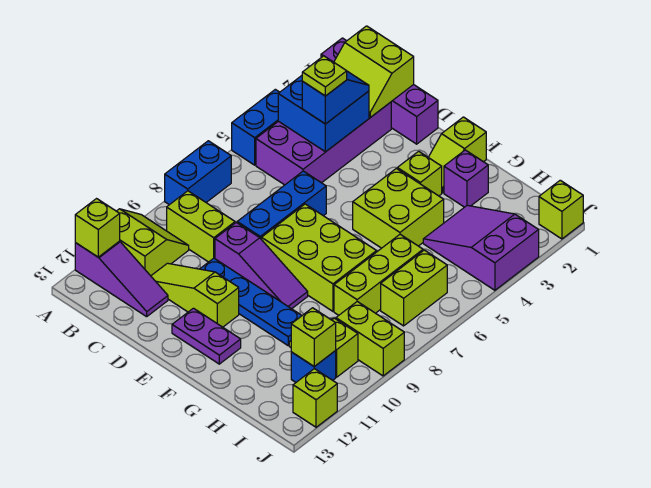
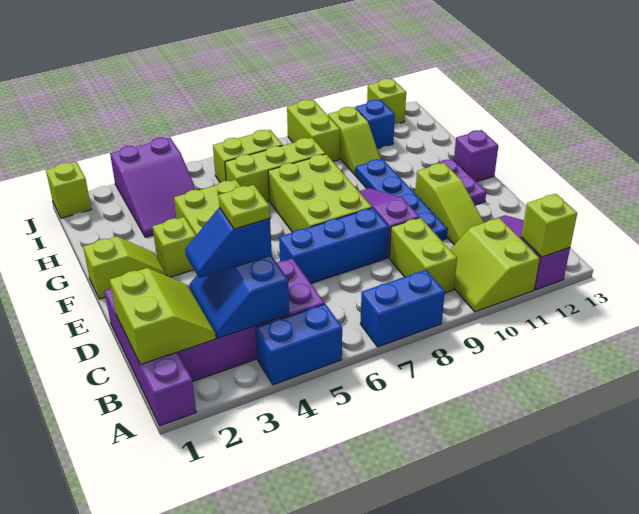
blue brick B3:C4 level 2 -> blue slope B3:C4 level 2 top 4
purple brick G2 level 1 -> purple brick F13 level 1
lime brick I11 level 2 -> none

